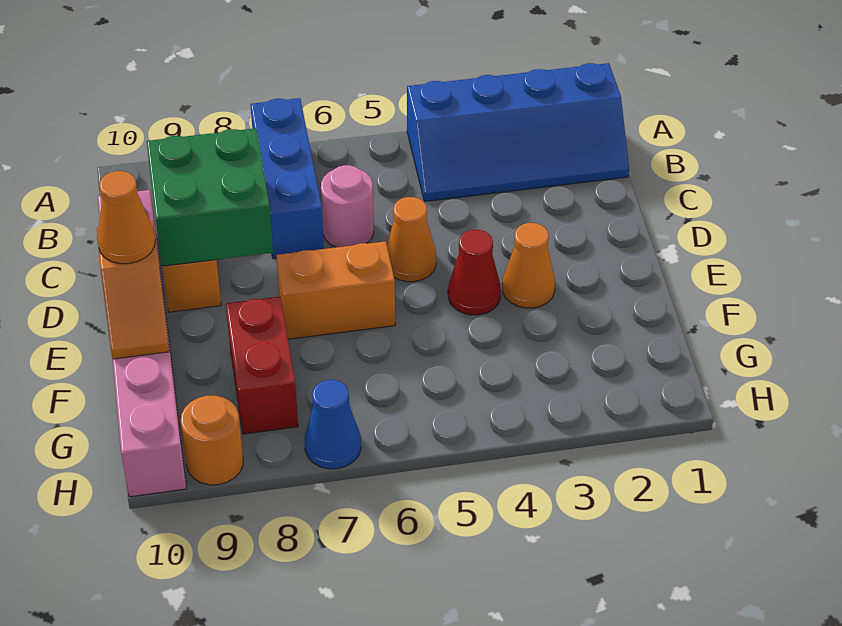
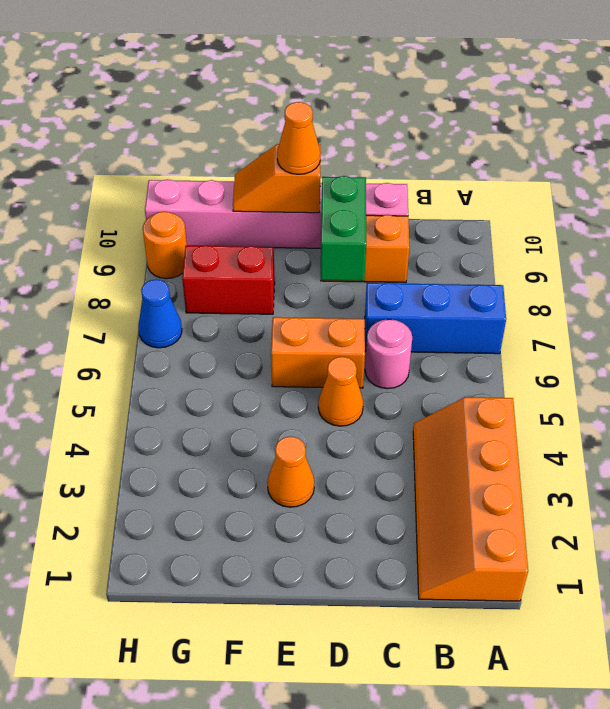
blue slope A1:B4 level 1 top A -> orange slope A1:B4 level 1 top A
green brick C8:D9 level 2 -> green brick D8:D9 level 2
red cone E4 level 1 -> none
orange brick E6:E7 level 1 -> orange brick D6:E6 level 1

